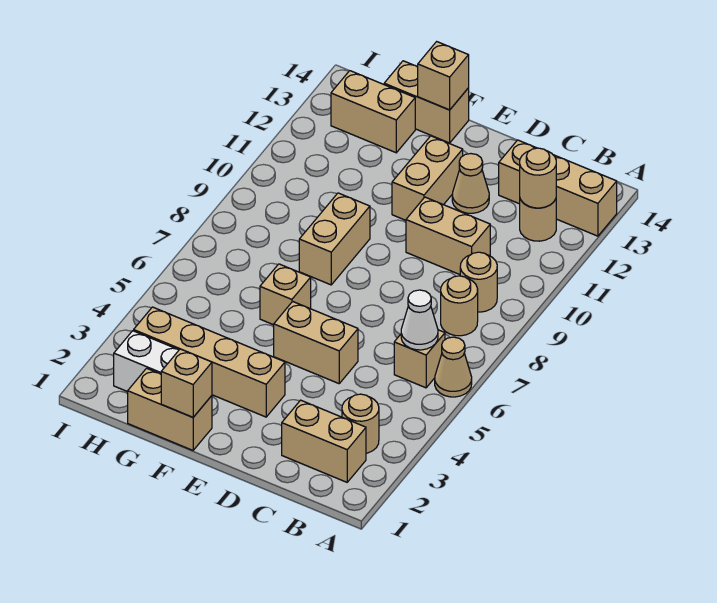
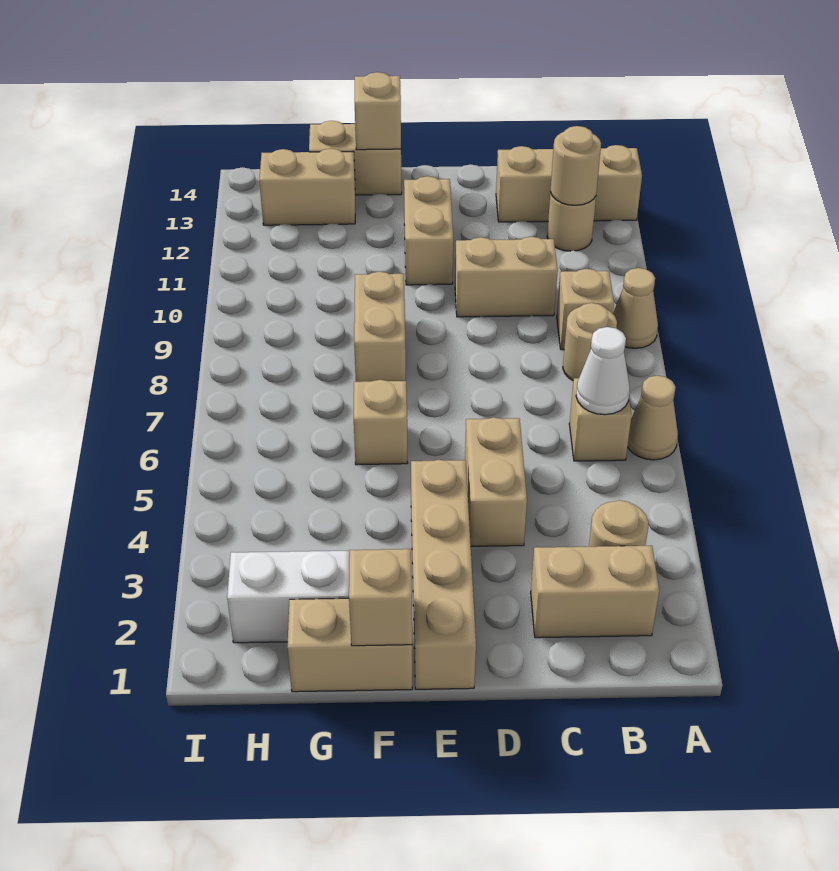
tan round brick B9 level 1 -> tan brick B9 level 1
tan brick D5:E5 level 1 -> tan brick D4:D5 level 1
tan cone D12 level 1 -> tan cone A9 level 1
tan brick E3:H3 level 1 -> tan brick E1:E4 level 1

